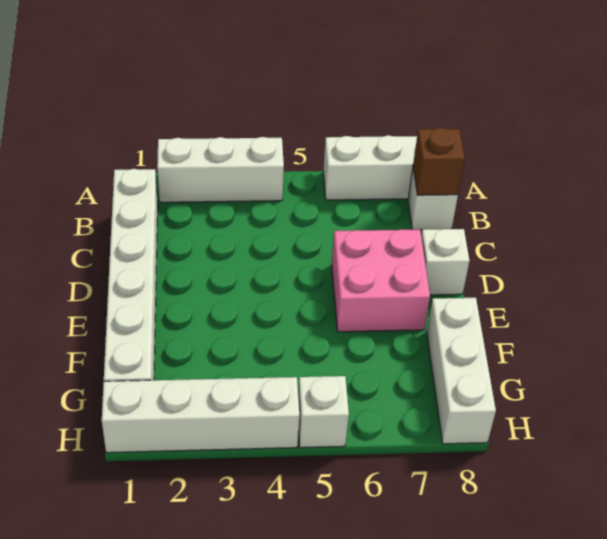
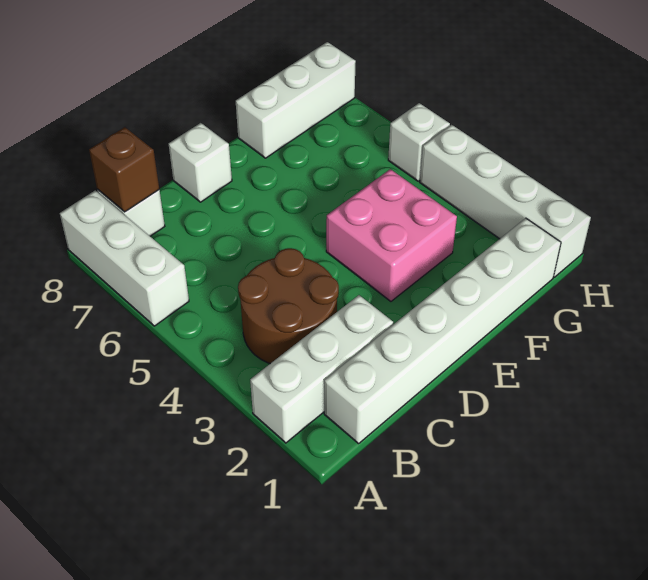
white brick A2:A4 level 1 -> white brick A2:C2 level 1
none -> brown round brick B3:C4 level 1
pink brick D6:E7 level 1 -> pink brick E3:F4 level 1

